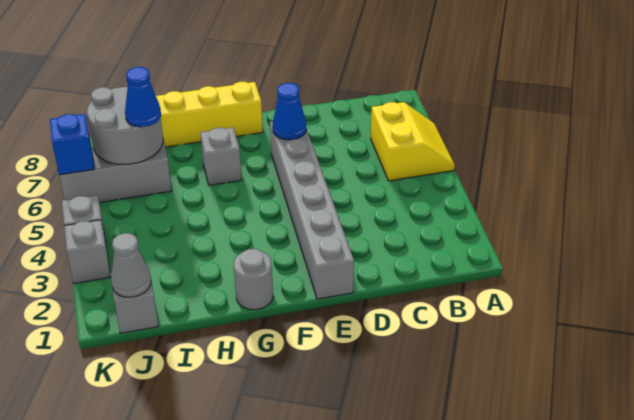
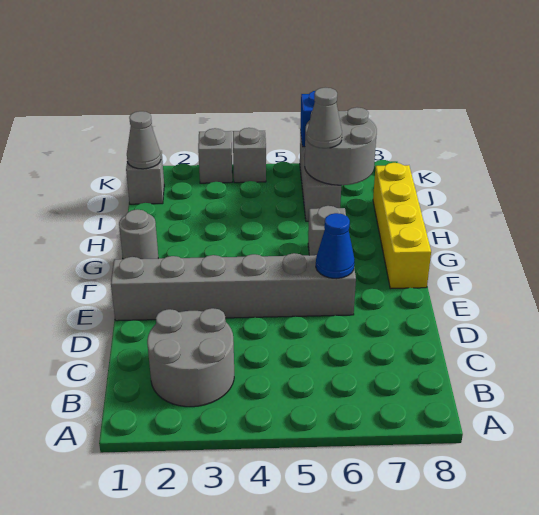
yellow slope A5:B6 level 1 top B -> none
none -> grey round brick B2:C3 level 1
blue cone I6 level 3 -> grey cone I6 level 3

